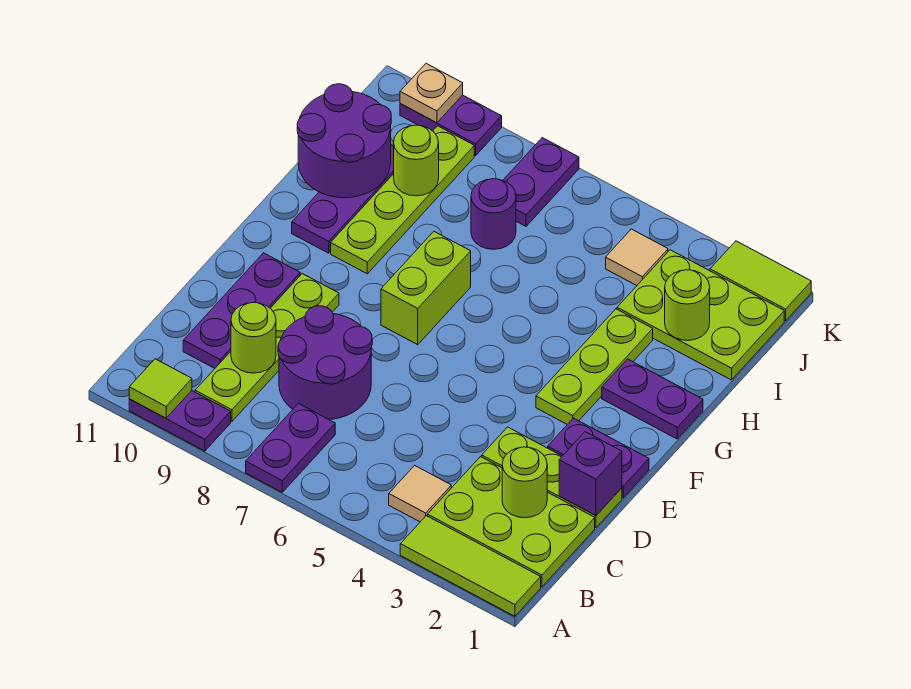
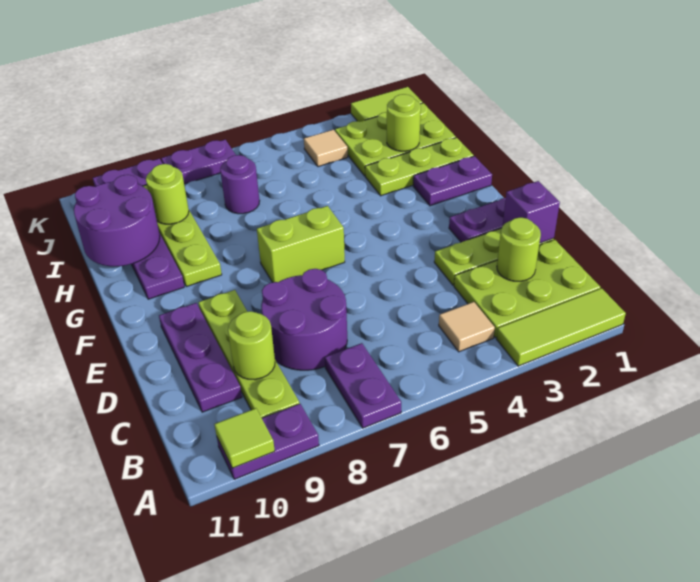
lime plate F3:H3 level 1 -> lime plate H1:H3 level 1
lime brick F7:G7 level 1 -> lime brick F6:F7 level 1
purple plate J7:K7 level 1 -> purple plate K7:K8 level 1
tan plate K10 level 2 -> none

